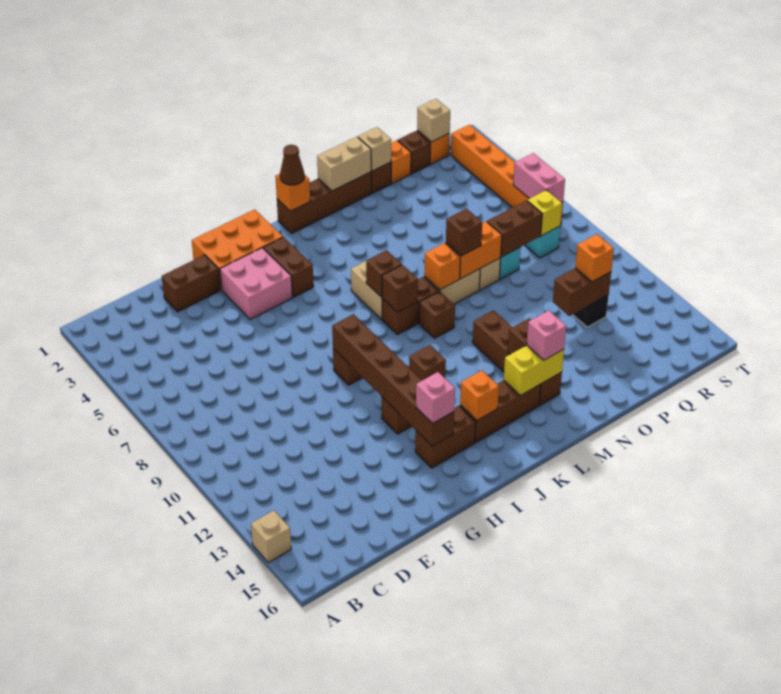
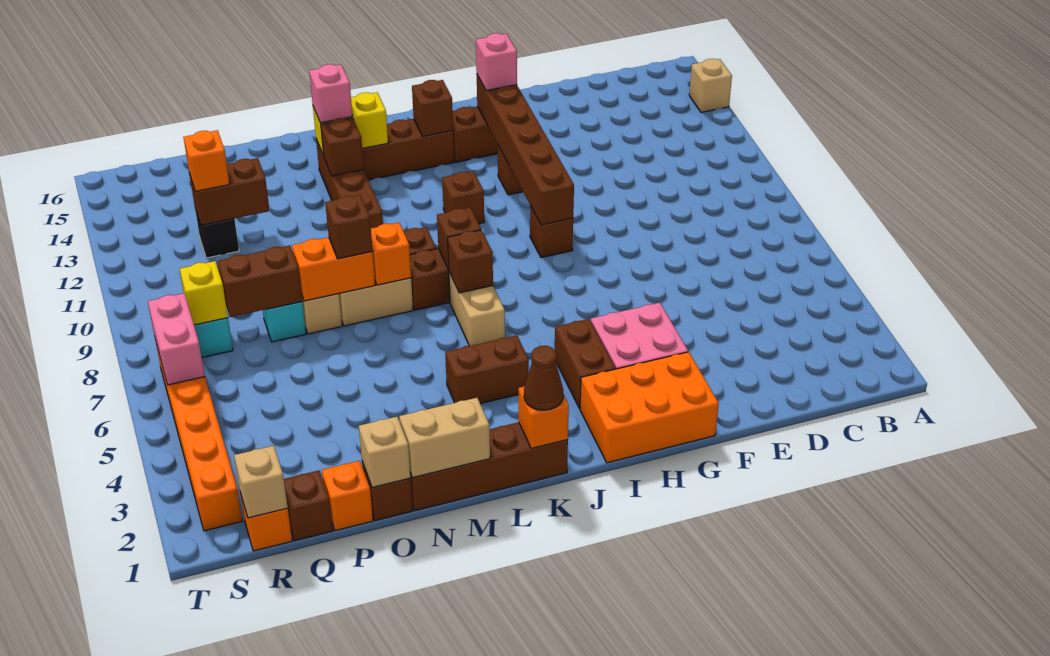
brown brick E2:F2 level 1 -> brown brick K4:L4 level 1
orange brick J14 level 2 -> brown brick J14 level 2

